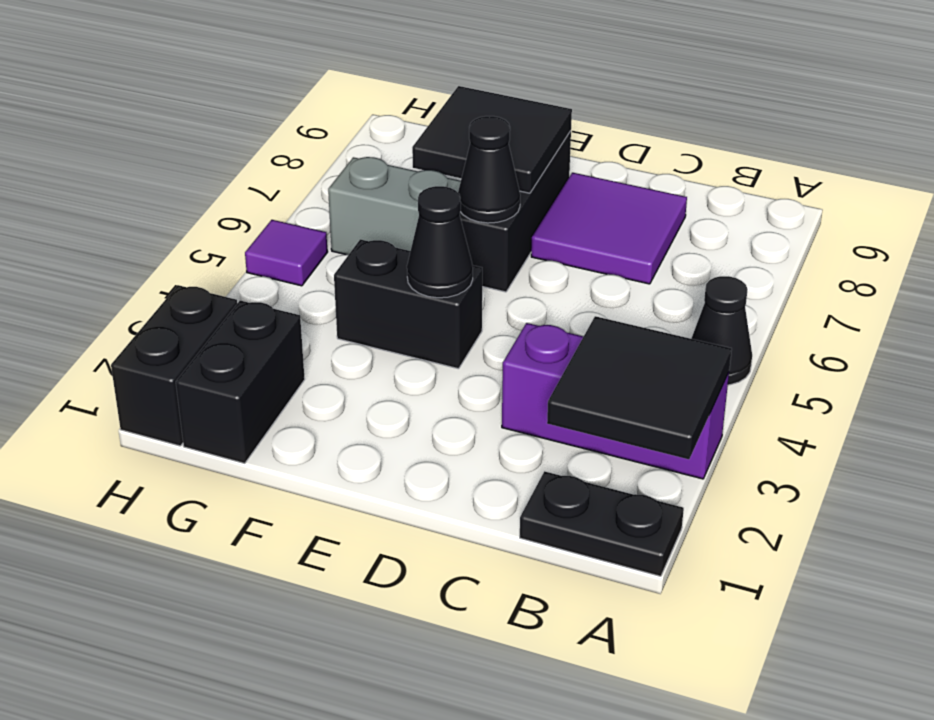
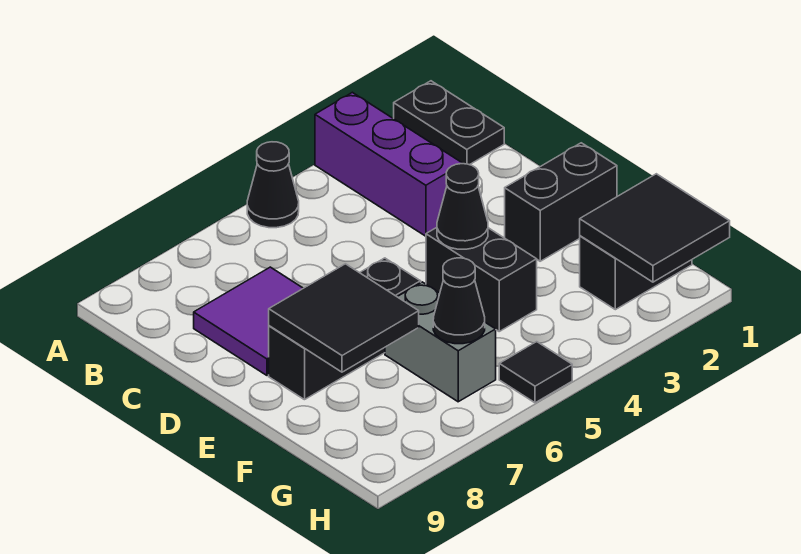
black tile A2:B3 level 2 -> black tile G1:H2 level 2
black cone E6 level 2 -> black cone G6 level 2
black brick H1:H2 level 1 -> black brick E1:E2 level 1
purple tile H5 level 1 -> black tile H5 level 1

